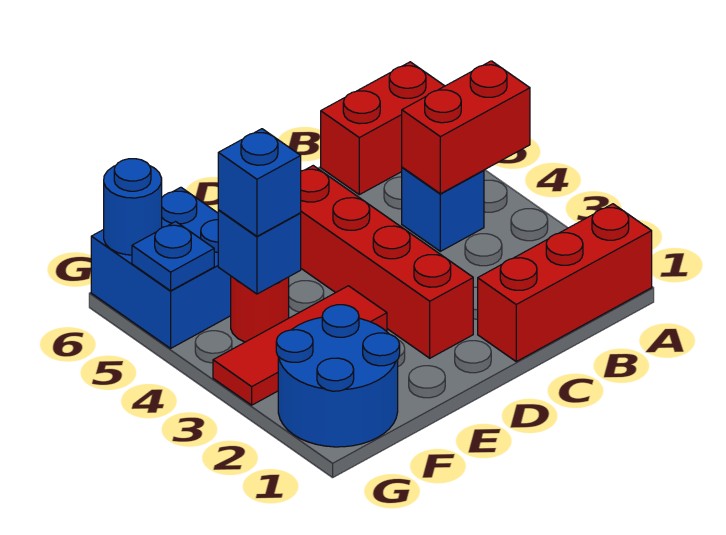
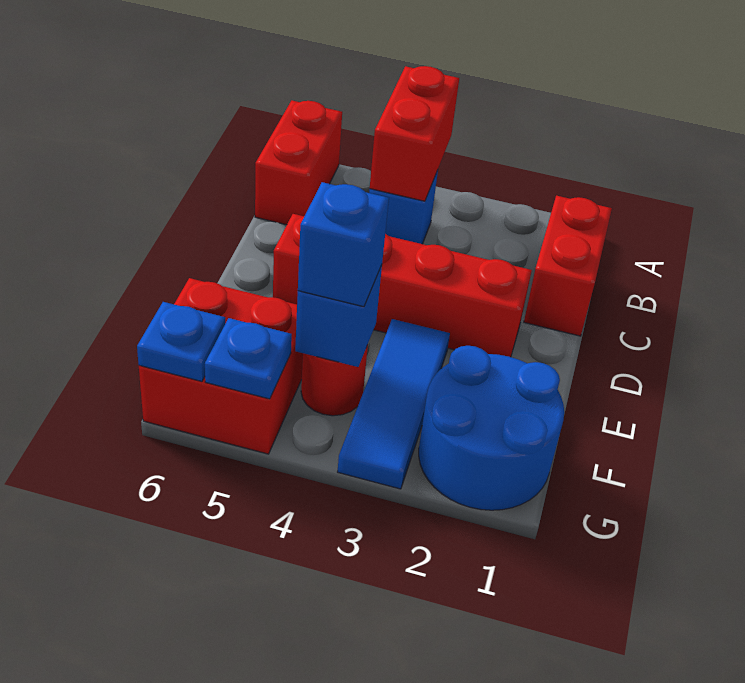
red brick A1:C1 level 1 -> red brick B1:C1 level 1
red tile E3:G3 level 1 -> blue tile E3:G3 level 1
blue brick F5:G6 level 1 -> red brick F5:G6 level 1
blue round brick G6 level 2 -> blue plate G6 level 2

